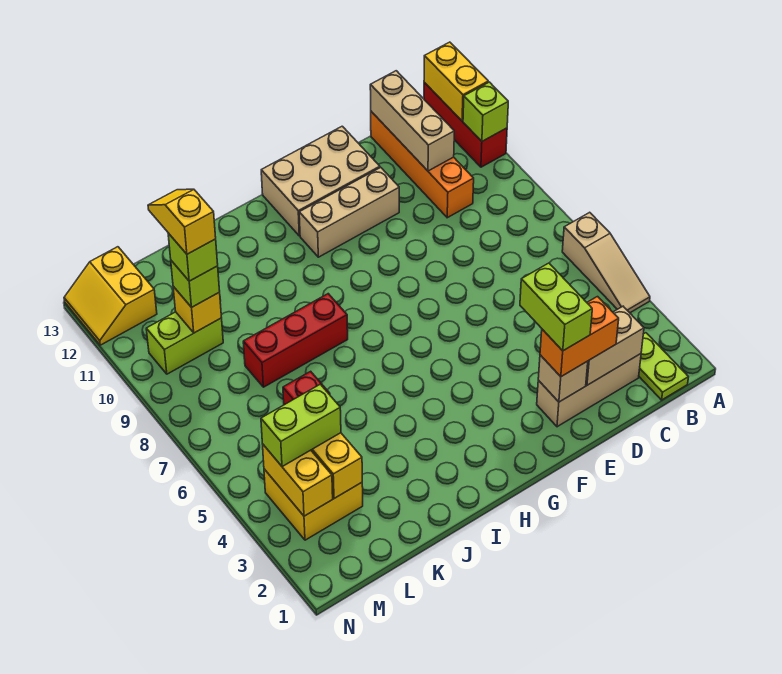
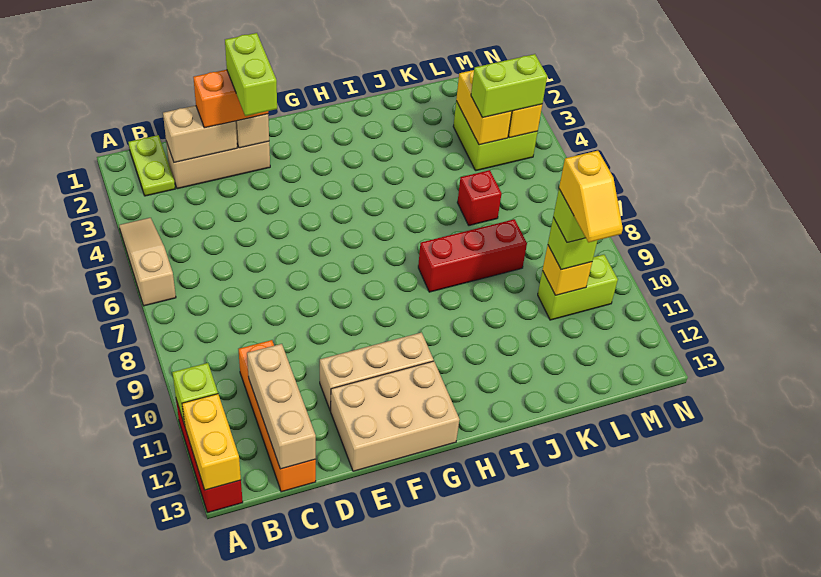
yellow brick L3:M4 level 1 -> lime brick L3:M4 level 1
yellow slope M12:N13 level 1 top M -> none

